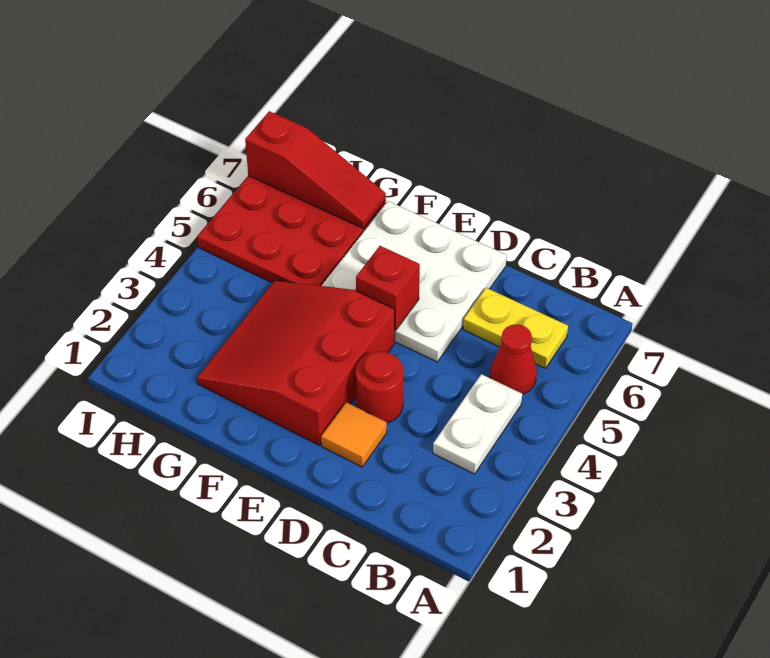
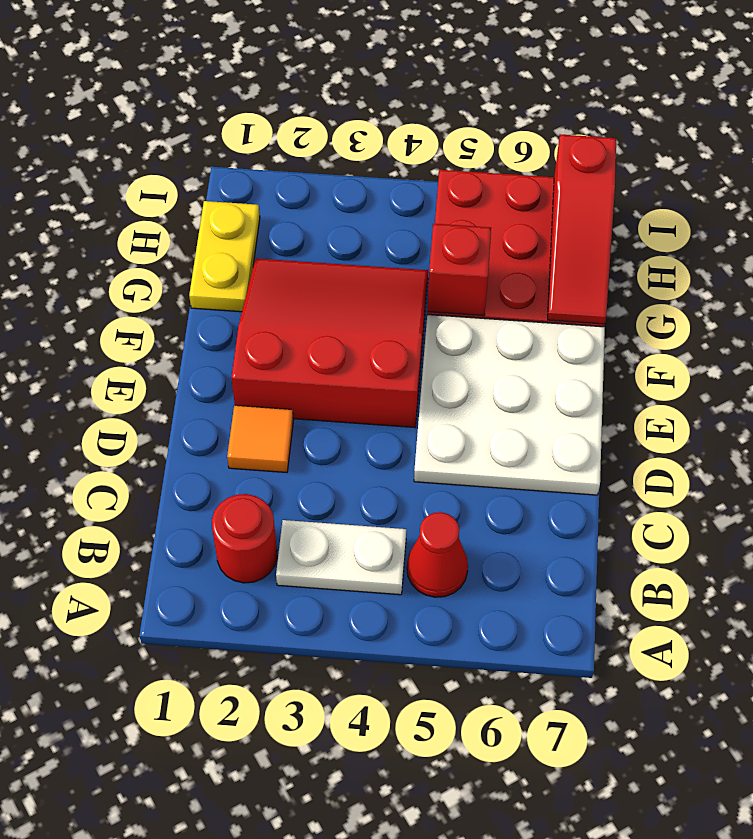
yellow plate B6:C6 level 1 -> yellow plate G1:H1 level 1
red round brick D3 level 1 -> red round brick B2 level 1
red brick E5 level 2 -> red brick G5 level 2

